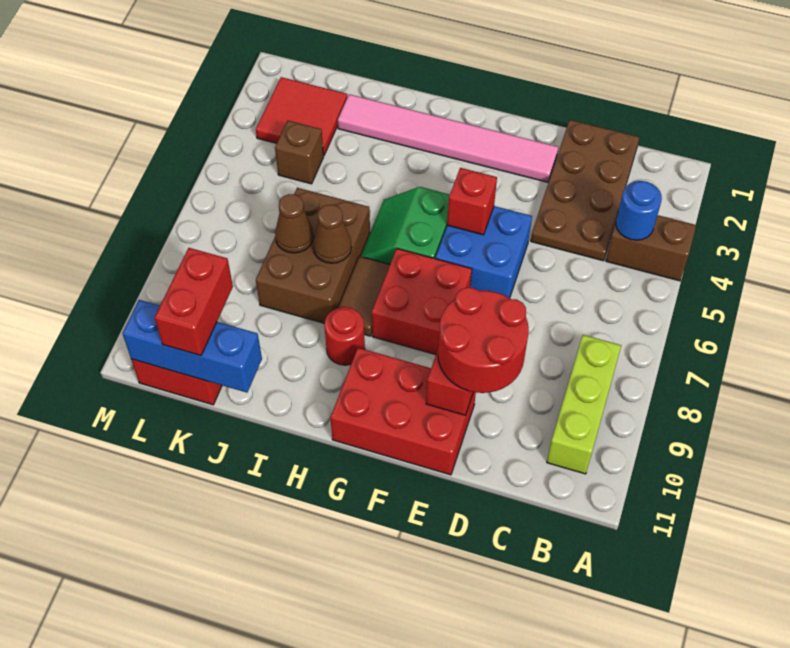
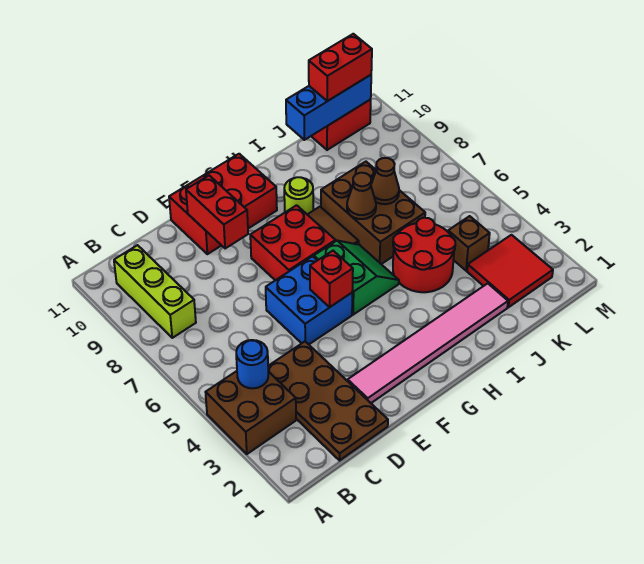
brown brick A4:B4 level 1 -> brown brick A3:B4 level 1
red round brick D9:E10 level 3 -> red round brick I4:J5 level 1
red round brick H9 level 1 -> lime round brick H9 level 1
red brick K10:K11 level 3 -> red brick K11:L11 level 3

